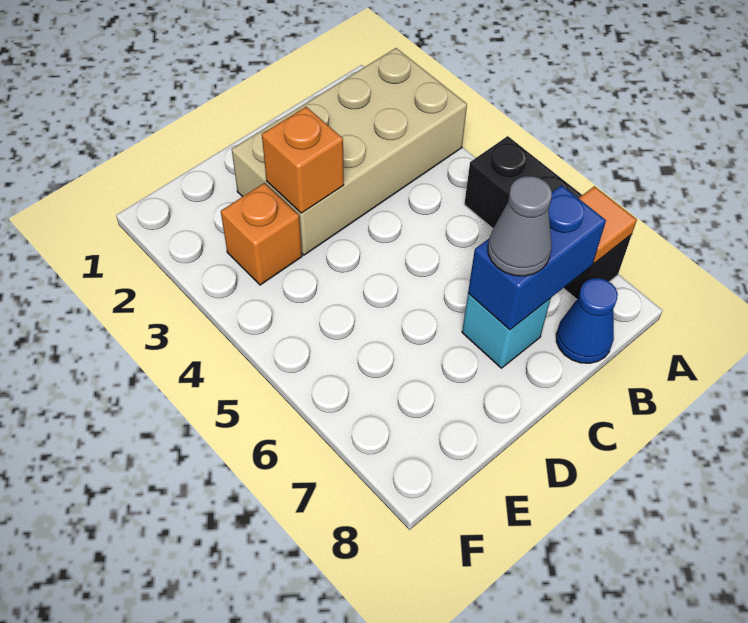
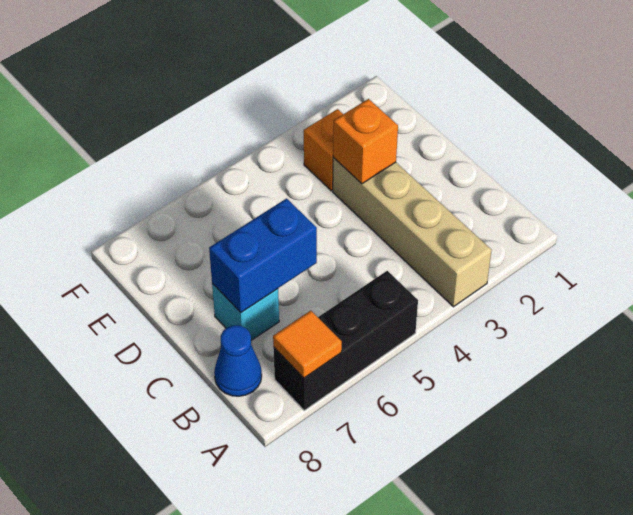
tan brick A2:D3 level 1 -> tan brick A3:D3 level 1
blue brick B7:C7 level 2 -> blue brick C6:C7 level 2
grey cone C7 level 3 -> none

